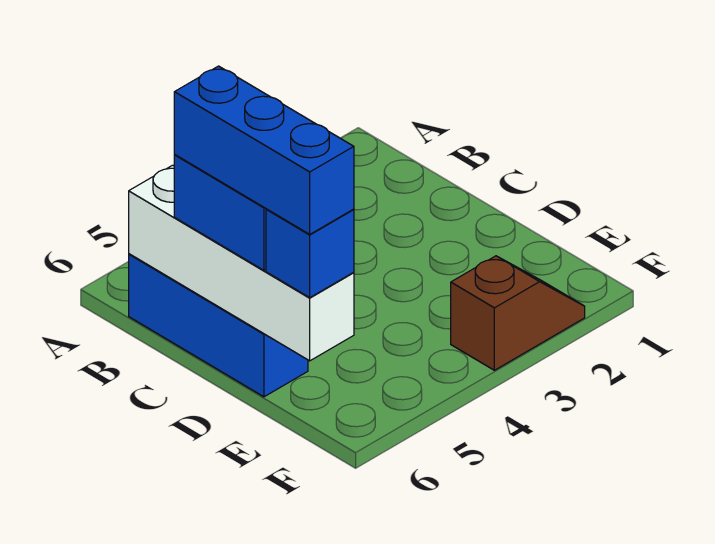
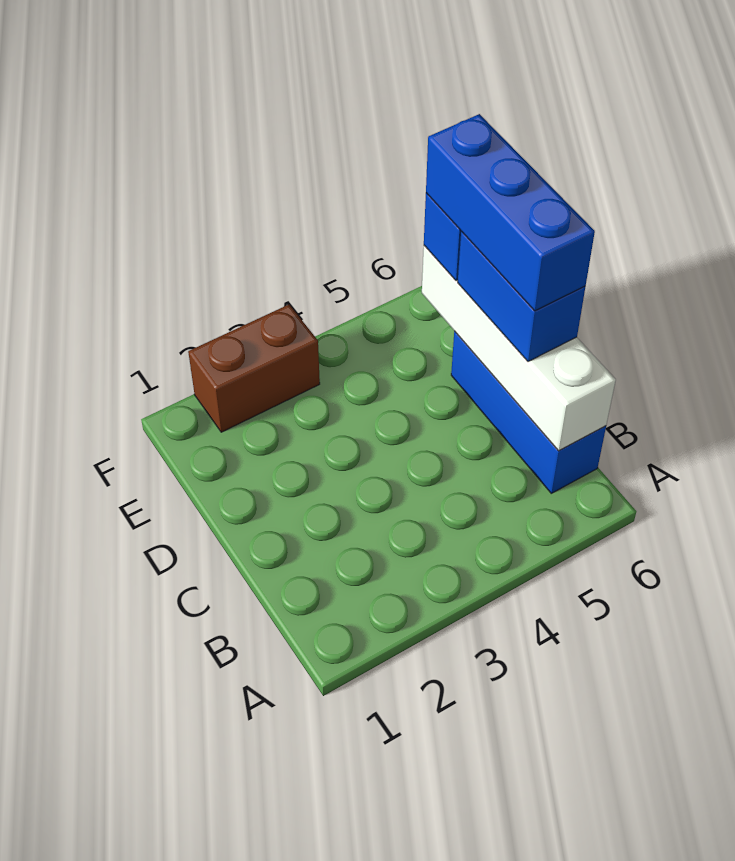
brown slope F2:F3 level 1 top 3 -> brown brick F2:F3 level 1

